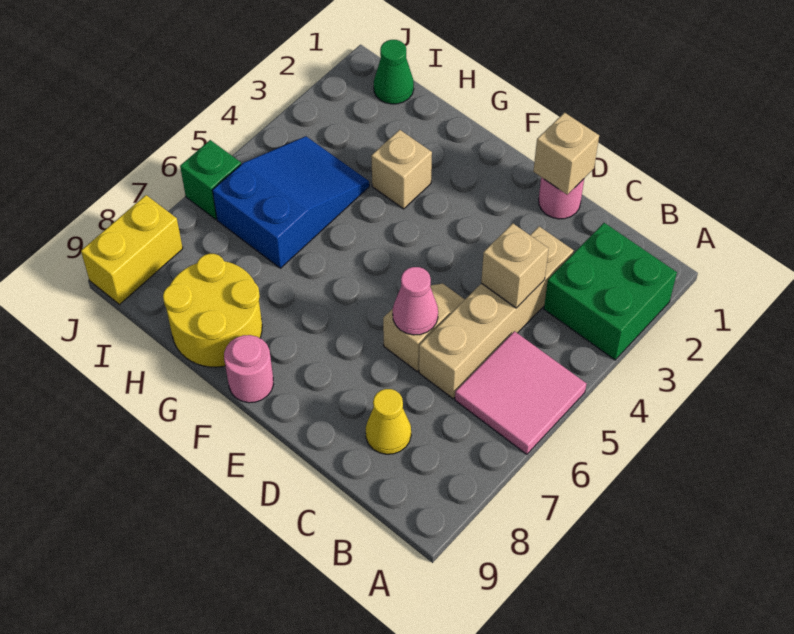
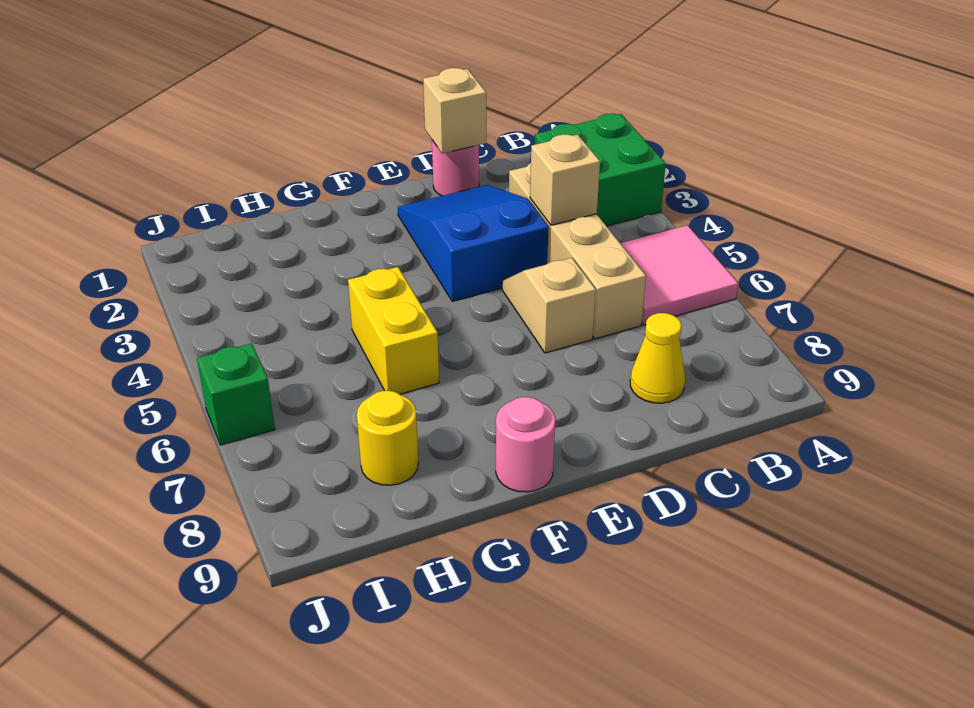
pink cone D6 level 2 -> none
tan brick G3 level 1 -> none
yellow round brick G8:H9 level 1 -> yellow round brick H8 level 1
blue slope H4:I6 level 1 top 6 -> blue slope D2:E4 level 1 top 4
green cone I1 level 1 -> none
yellow brick J8:J9 level 1 -> yellow brick G5:G6 level 1

